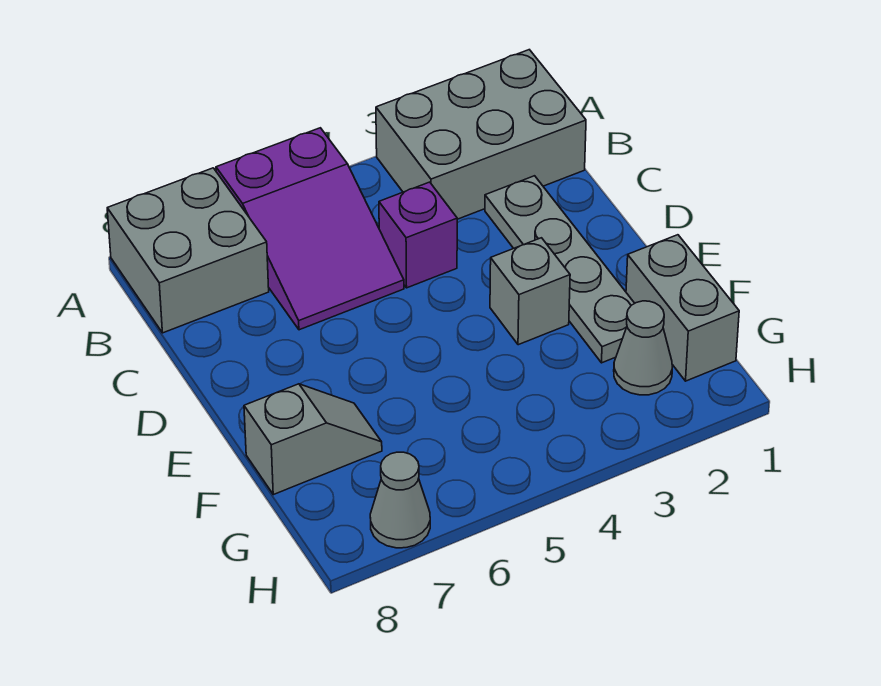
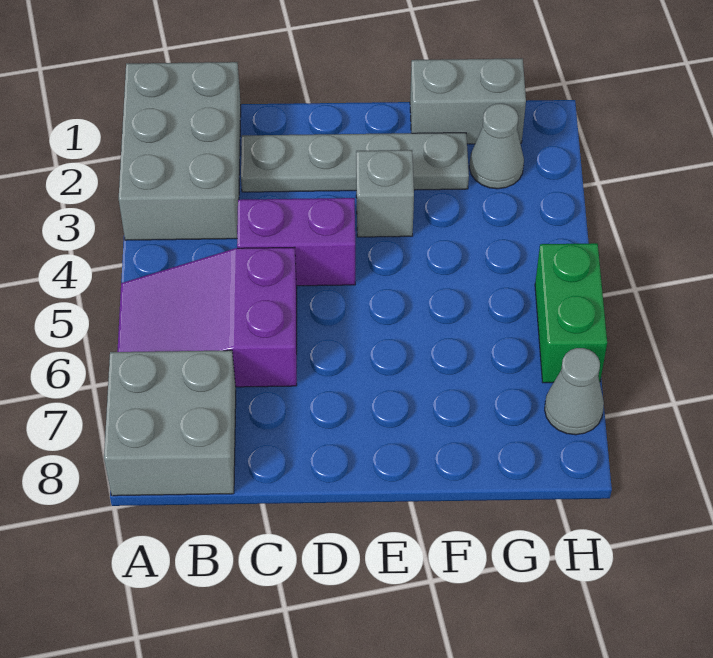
purple slope A5:C6 level 1 top A -> purple slope A5:C6 level 1 top C
purple brick C4 level 1 -> purple brick C4:D4 level 1
grey slope F7:F8 level 1 top 8 -> none
none -> green brick H5:H6 level 1

